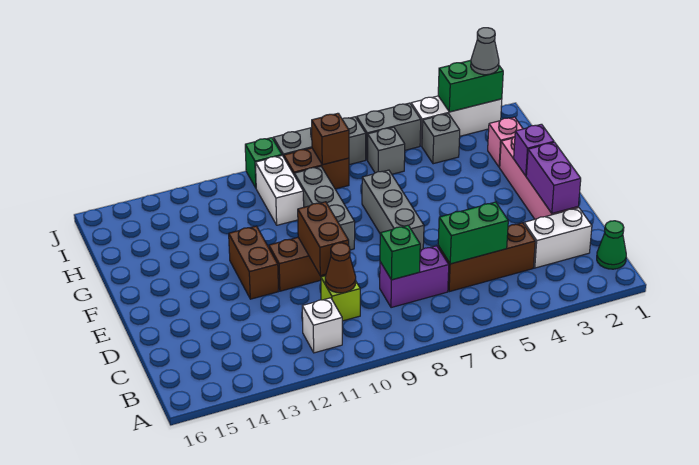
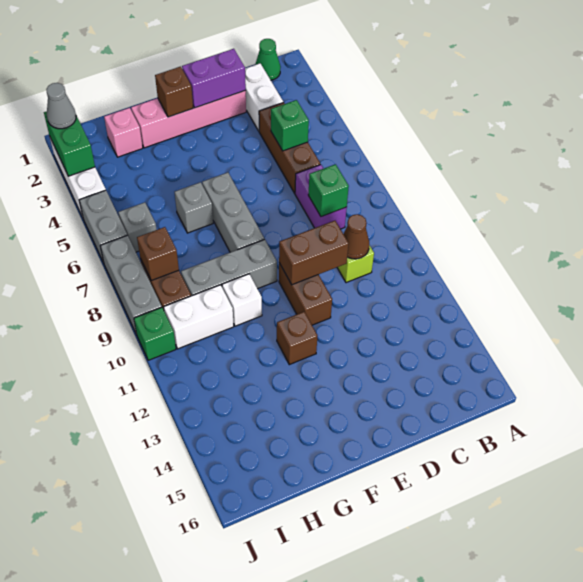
white brick B11 level 1 -> white brick G10 level 1
green brick C5:C6 level 2 -> green brick C5 level 2
grey brick E7:G7 level 1 -> grey brick F6:F8 level 1
brown brick E12:F12 level 1 -> brown brick F12 level 1
purple brick F2 level 2 -> brown brick F2 level 2
grey brick I4 level 1 -> grey brick G6 level 1

